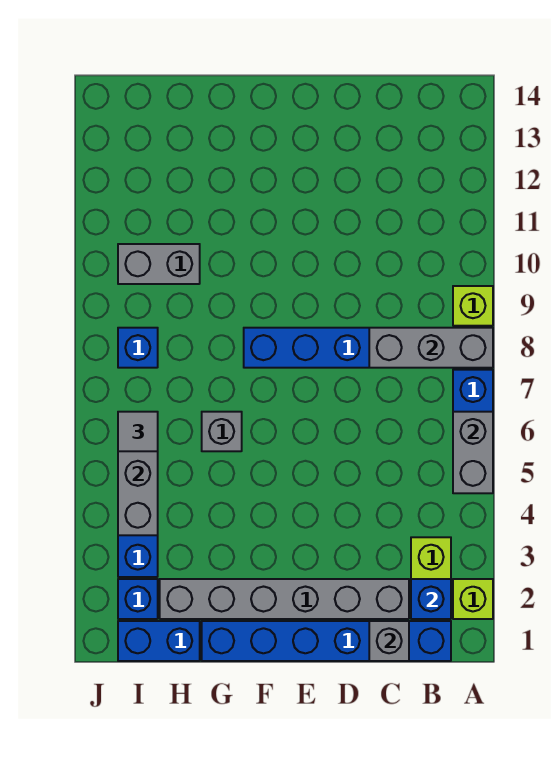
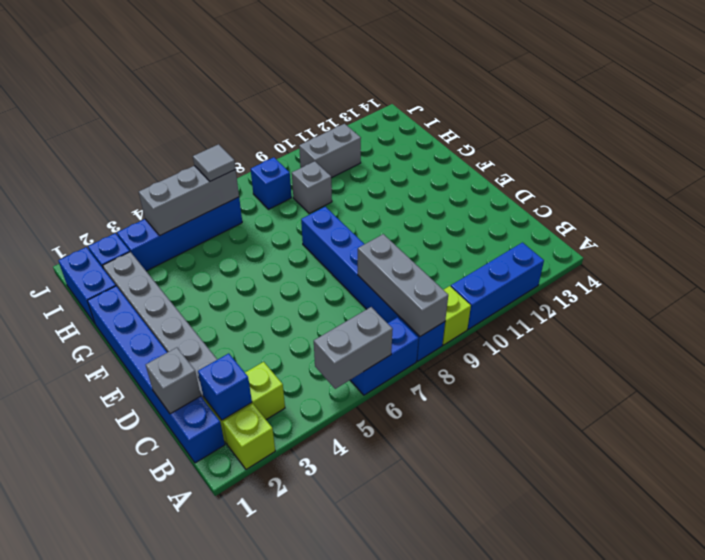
none -> blue brick A10:A12 level 1
grey brick G6 level 1 -> grey brick H9 level 1
grey brick H10:I10 level 1 -> grey brick I10:I11 level 1

